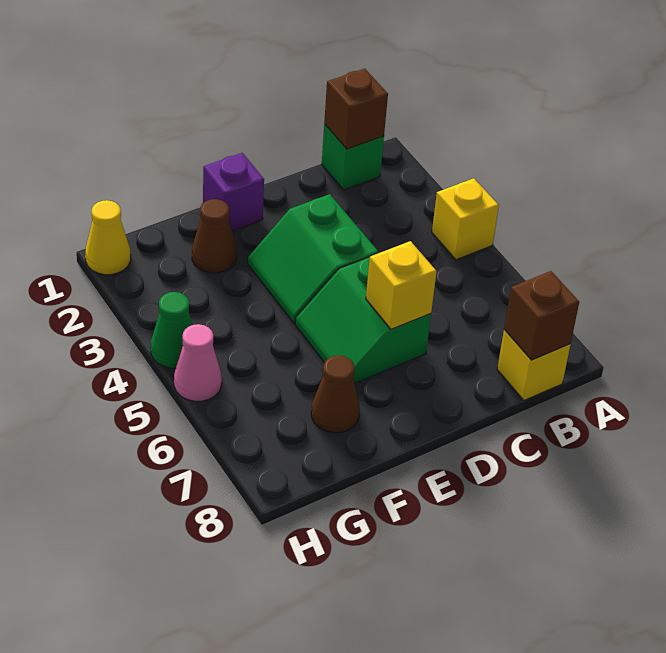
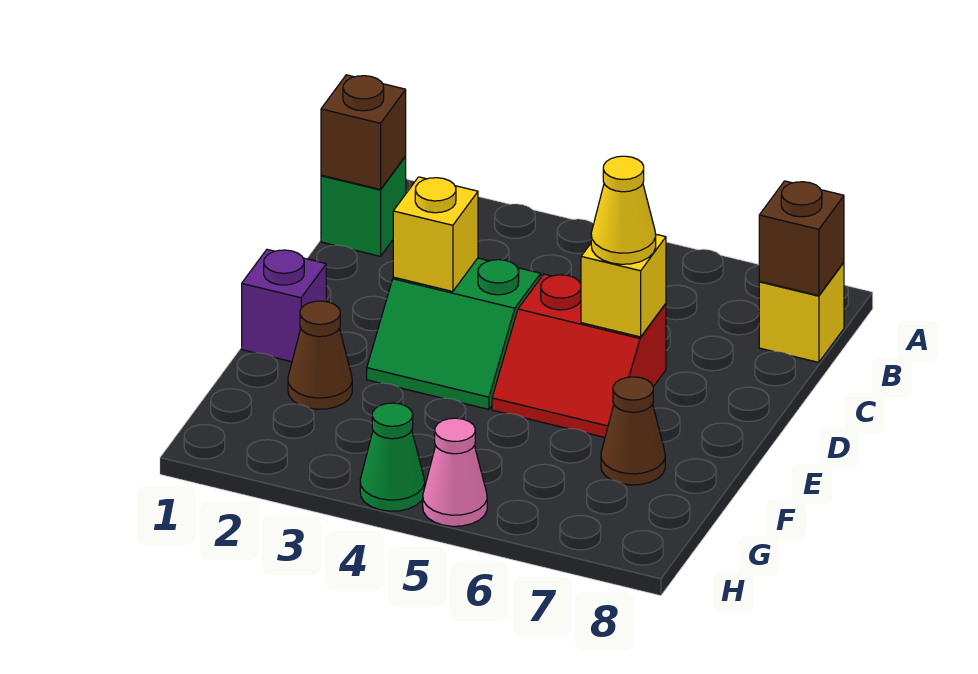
yellow brick A4 level 1 -> yellow brick D3 level 2
green slope D5:E6 level 1 top D -> red slope D5:E6 level 1 top D
yellow cone H1 level 1 -> yellow cone D6 level 3

